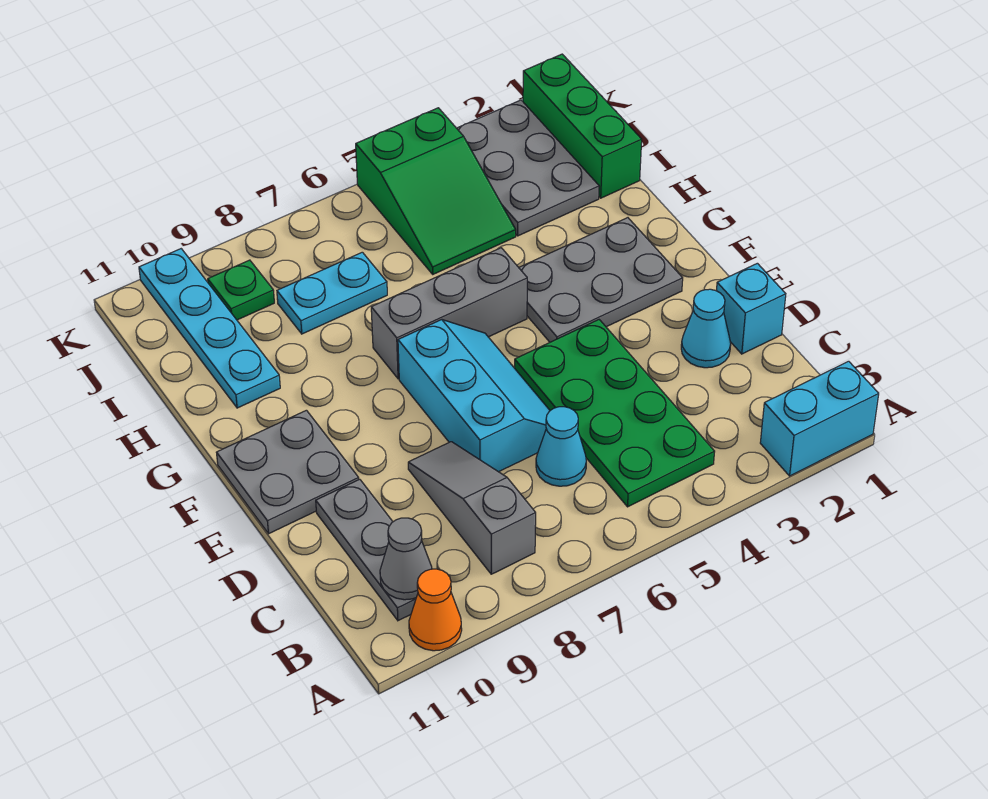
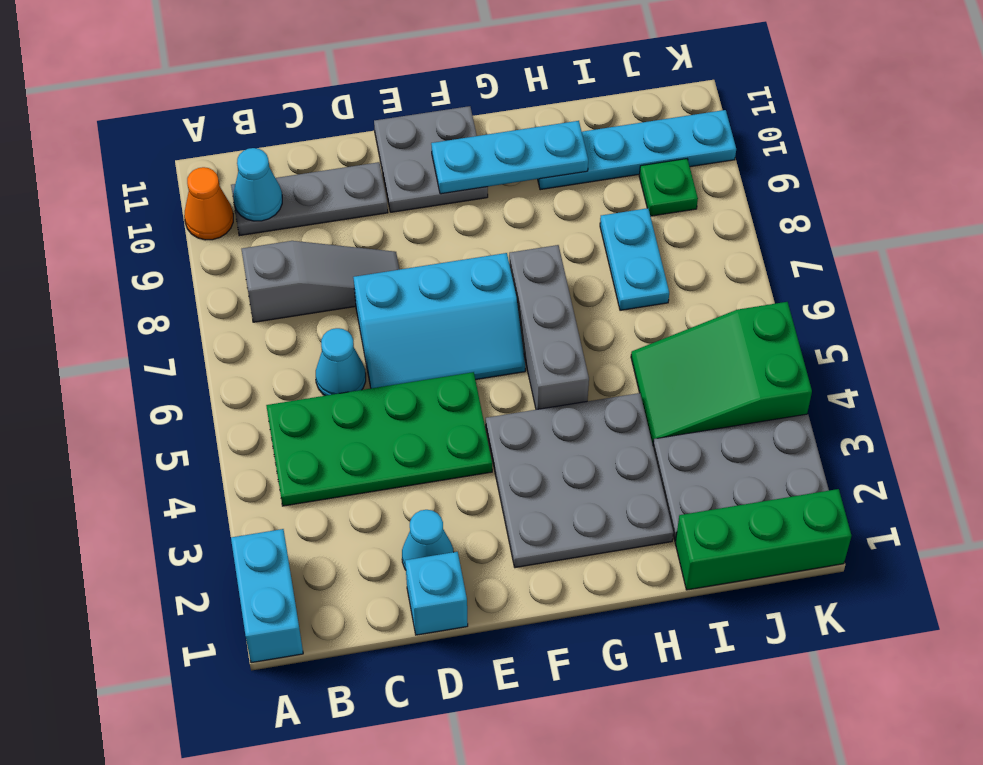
grey cone B10 level 2 -> cyan cone B10 level 2
grey plate F2:G4 level 1 -> grey plate F2:H4 level 1
none -> cyan plate F10:H10 level 2

